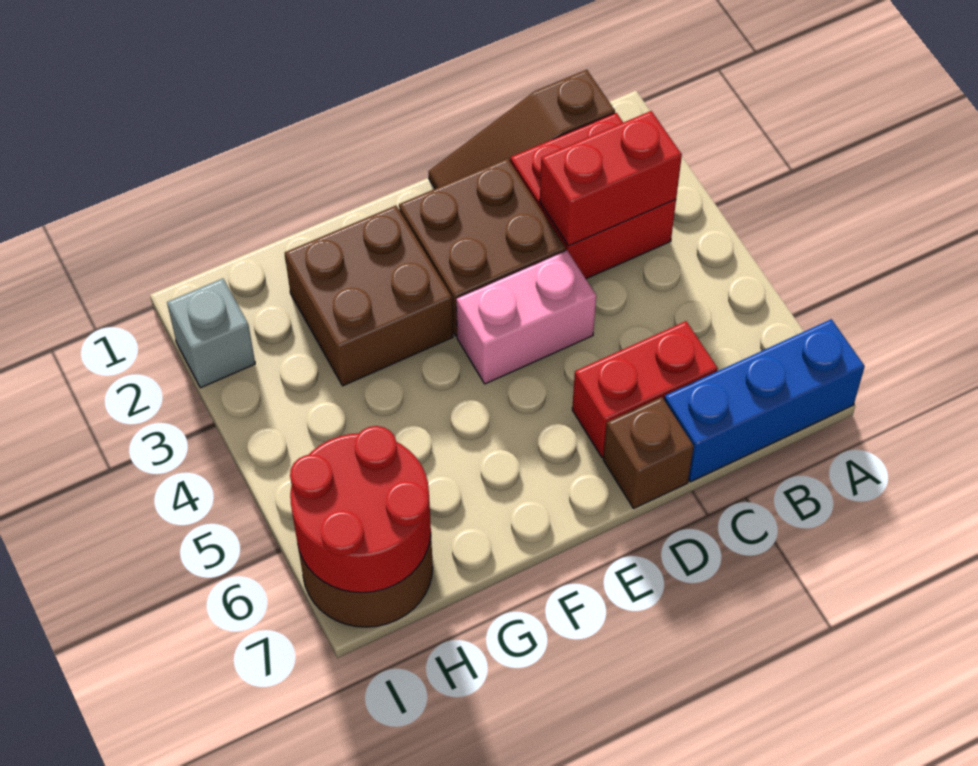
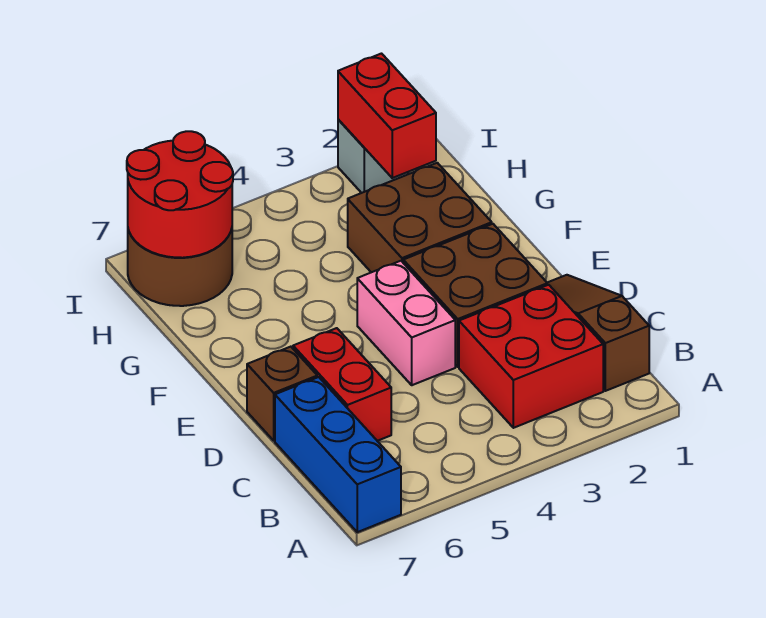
red brick B3:C3 level 2 -> red brick H2:I2 level 2

